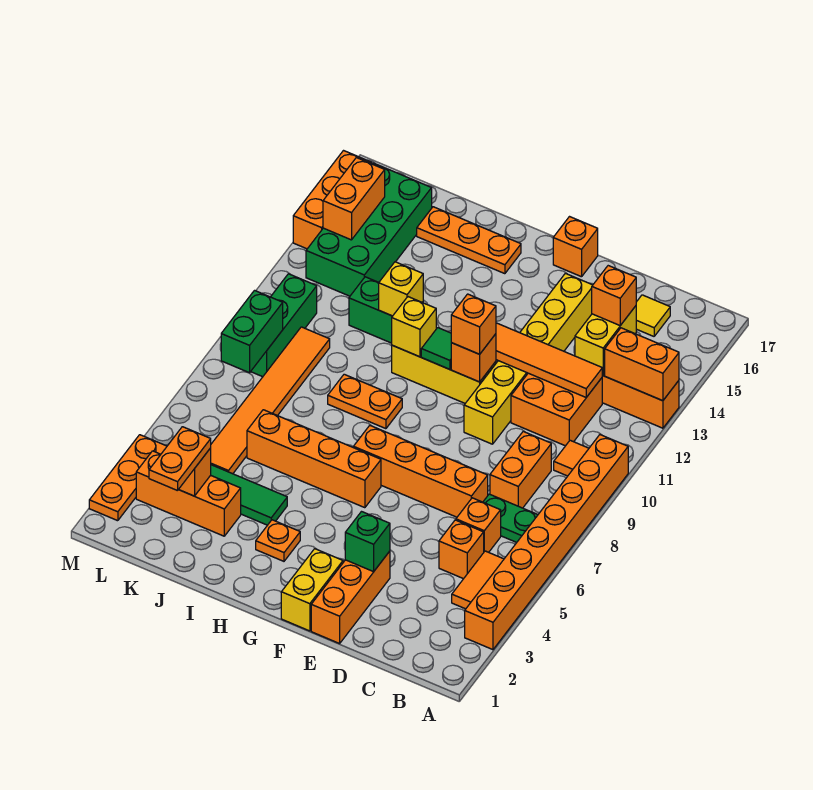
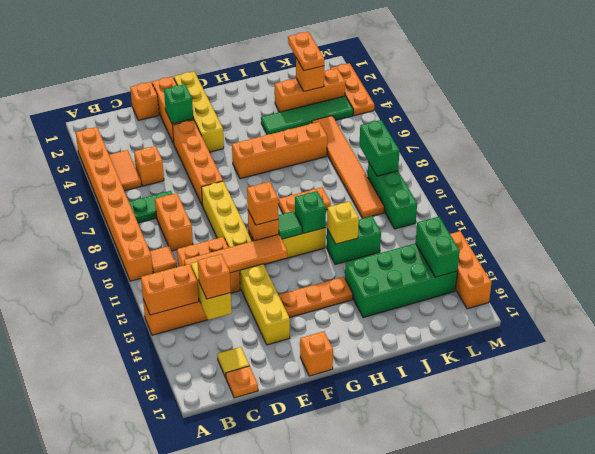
orange brick C6 level 1 -> orange brick D1 level 1
orange brick D7:G7 level 1 -> orange brick E4:E7 level 1
yellow brick E10:E15 level 1 -> yellow brick E8:E15 level 1
yellow brick F1:F2 level 1 -> yellow brick F1:F4 level 1
orange plate H3 level 1 -> orange plate C17 level 1
yellow brick H11 level 2 -> green brick H11 level 2
orange plate H16:J16 level 1 -> orange plate F14:H14 level 1
green brick K13:L16 level 1 -> green brick I14:L15 level 1
orange brick L14:L15 level 2 -> green brick L14:L15 level 2

